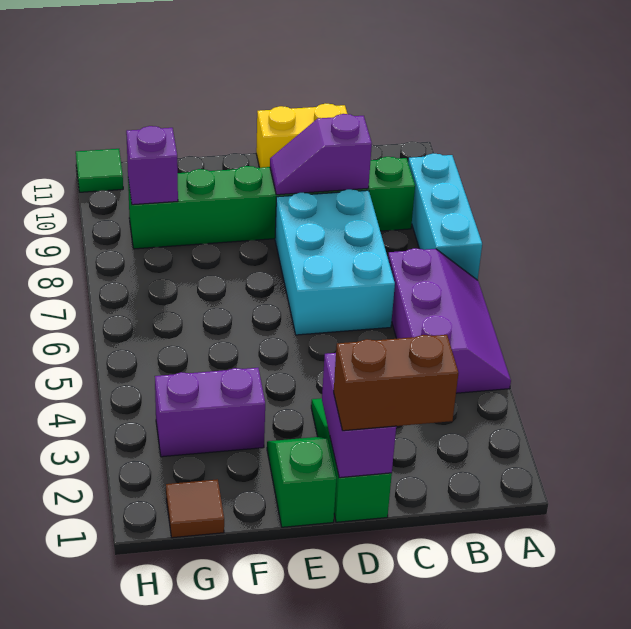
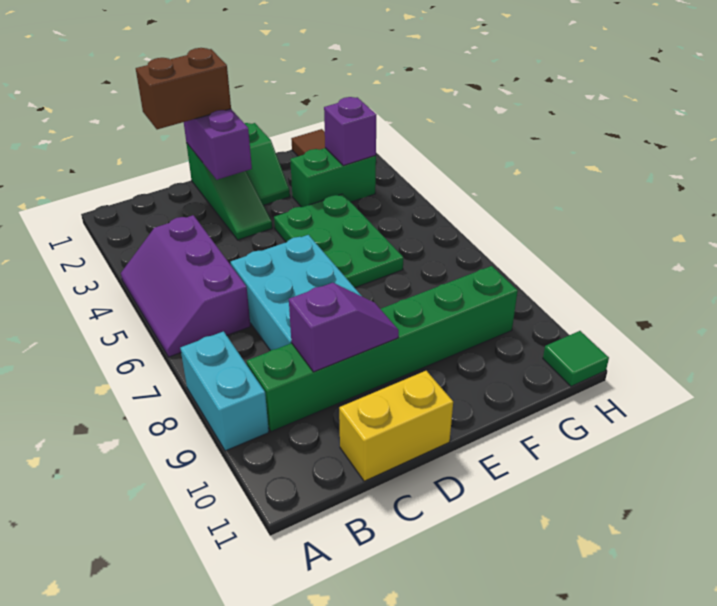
cyan brick A7:A9 level 1 -> cyan brick A8:A9 level 1
none -> green plate E4:F6 level 1
purple brick F3:G3 level 1 -> green brick F3:G3 level 1
purple brick G9 level 2 -> purple brick G3 level 2

